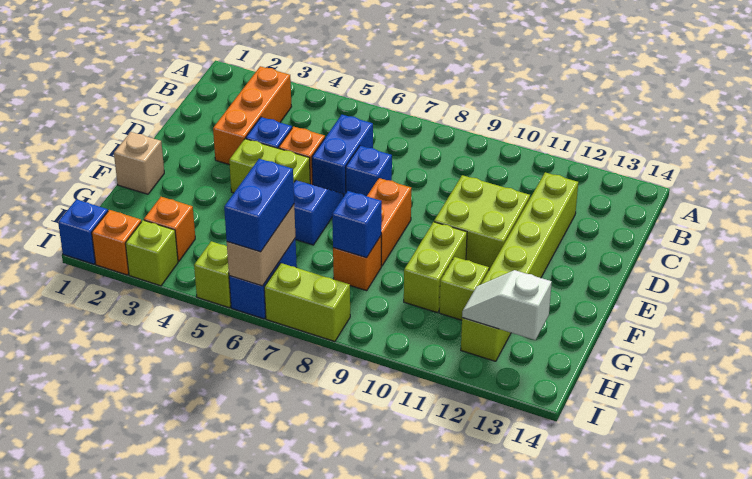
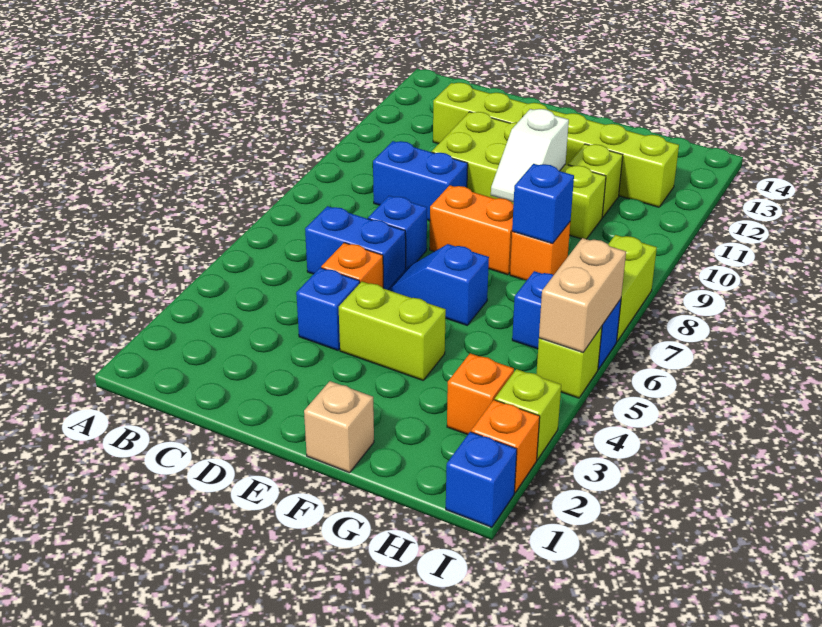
orange brick B3:D3 level 1 -> none
lime brick E4:E5 level 1 -> lime brick E4:F4 level 1
tan brick H6:I6 level 2 -> tan brick I5:I6 level 2
blue brick H6:I6 level 3 -> blue brick C9:D9 level 1
white slope H12:H13 level 2 top 13 -> white slope F9:F10 level 2 top 10

